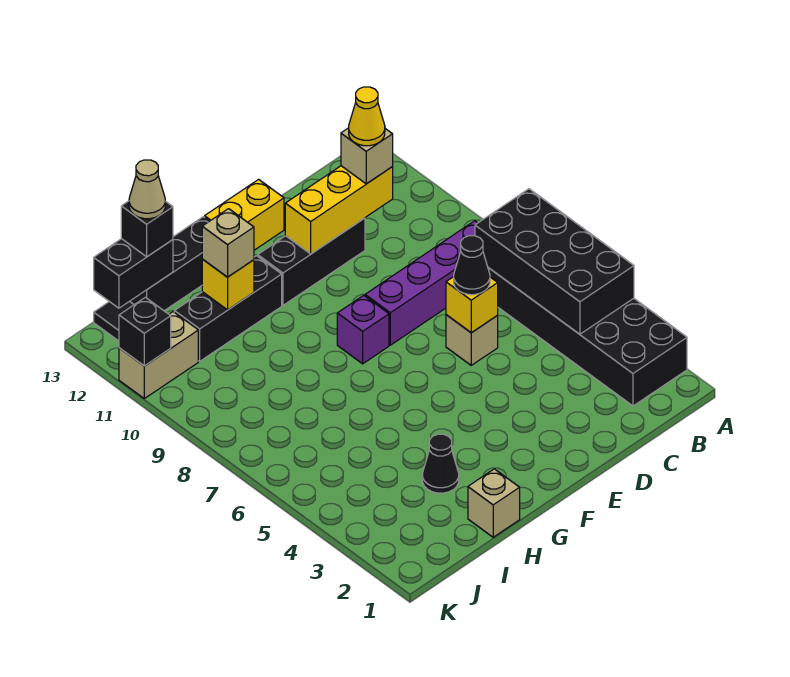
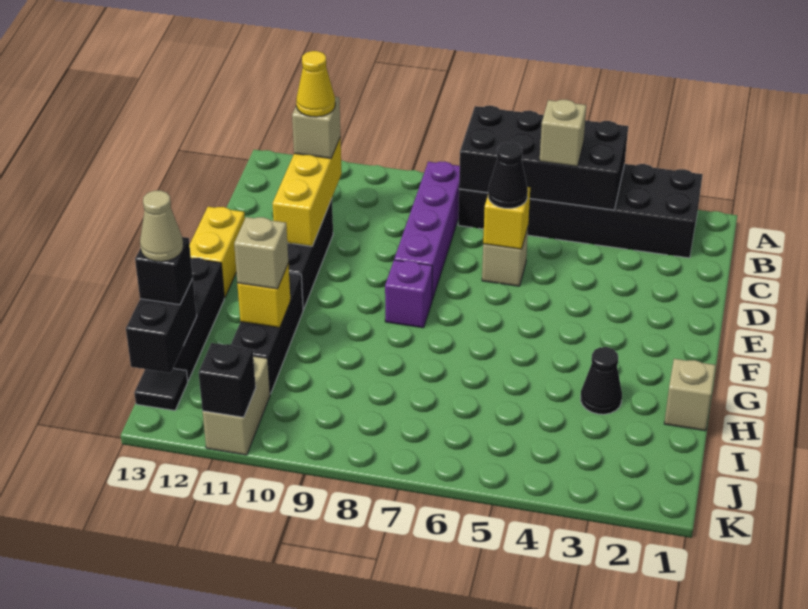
none -> tan brick B5 level 3

